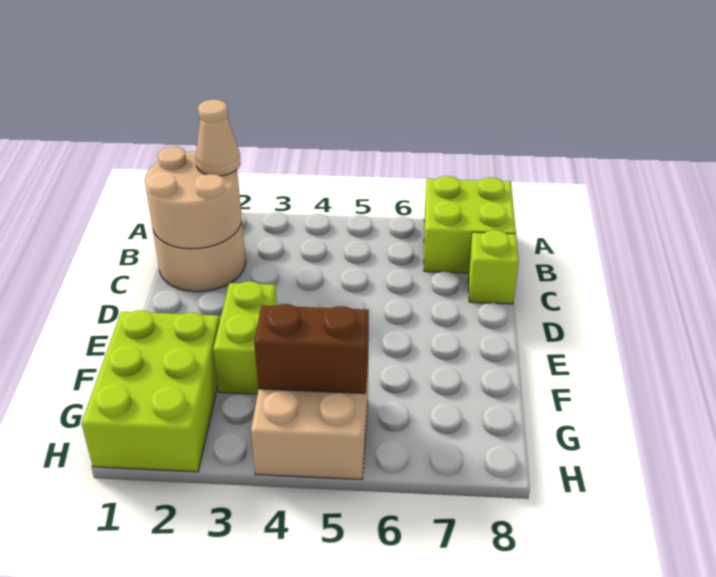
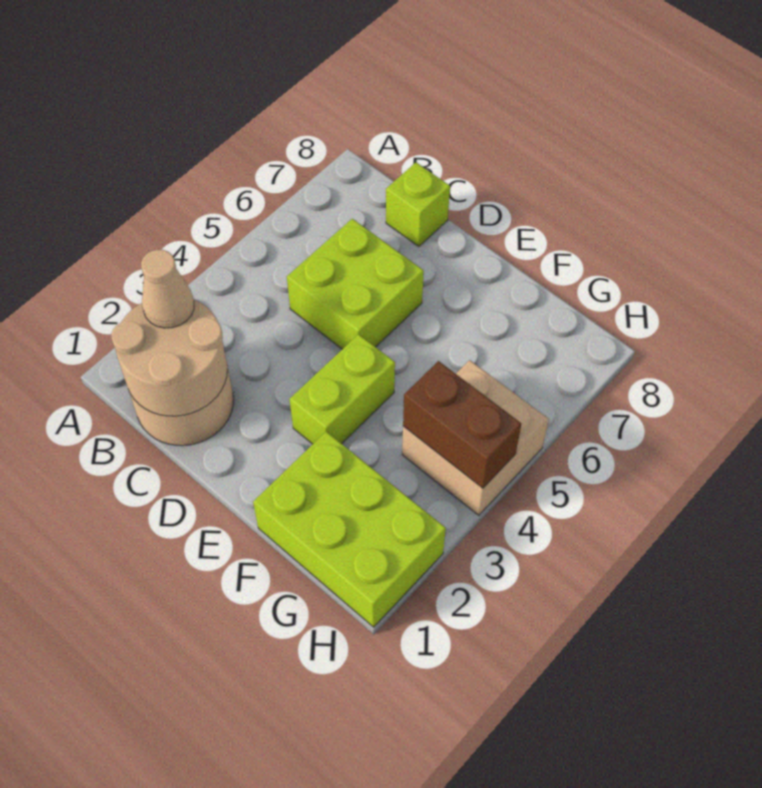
lime brick A7:B8 level 1 -> lime brick C5:D6 level 1
lime brick E3:F3 level 1 -> lime brick E3:E4 level 1
brown brick G4:G5 level 2 -> brown brick G4:H4 level 2

